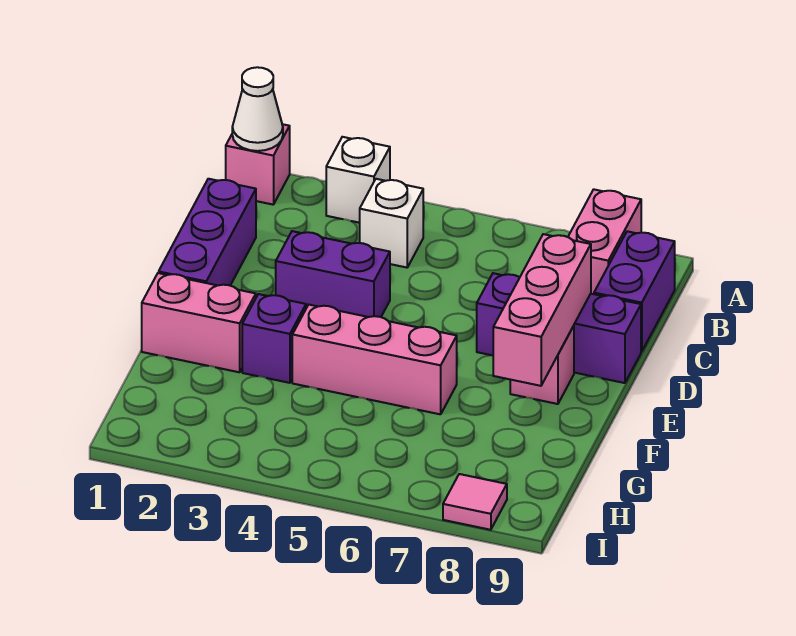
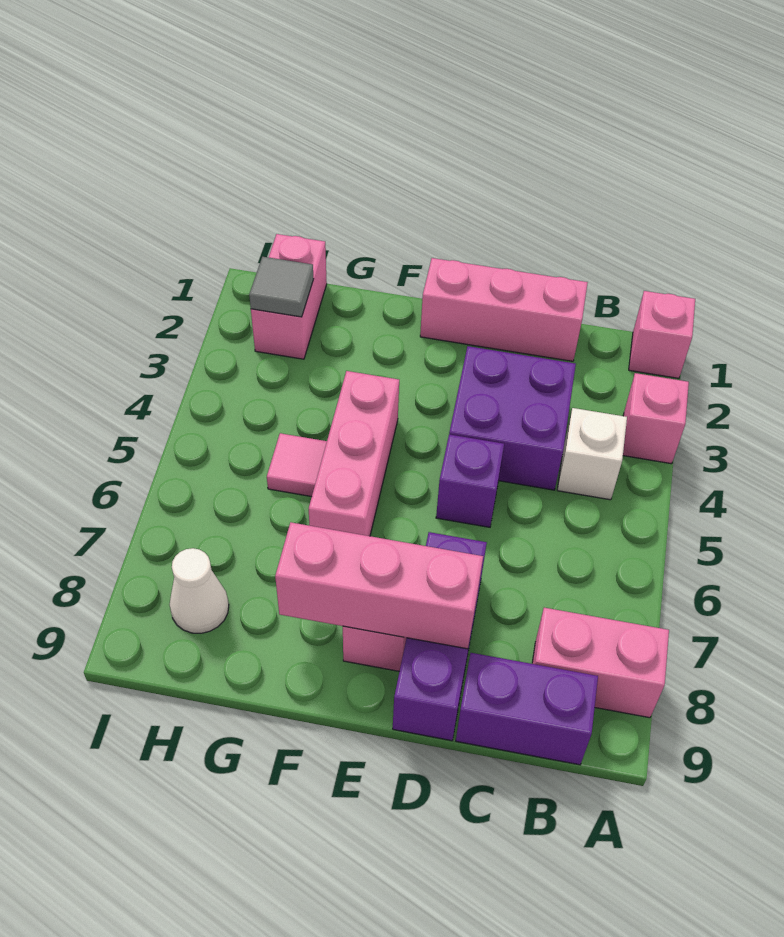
white cone A1 level 2 -> white cone H8 level 1
white brick A3 level 1 -> pink brick A3 level 1
purple brick C1:E1 level 1 -> pink brick C1:E1 level 1
purple brick D3:D4 level 1 -> purple brick C3:D4 level 1
pink brick F1:F2 level 1 -> pink brick H1:H2 level 1
purple brick F3 level 1 -> purple brick D5 level 1
none -> grey tile H2 level 2
pink tile I8 level 1 -> pink tile G5 level 1

